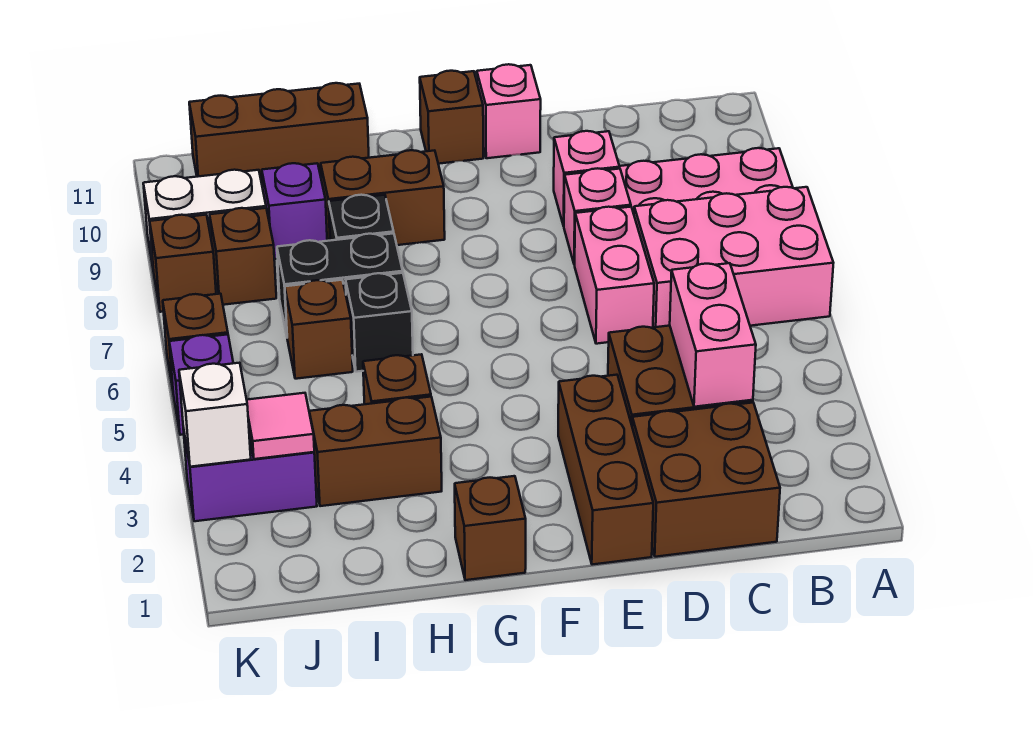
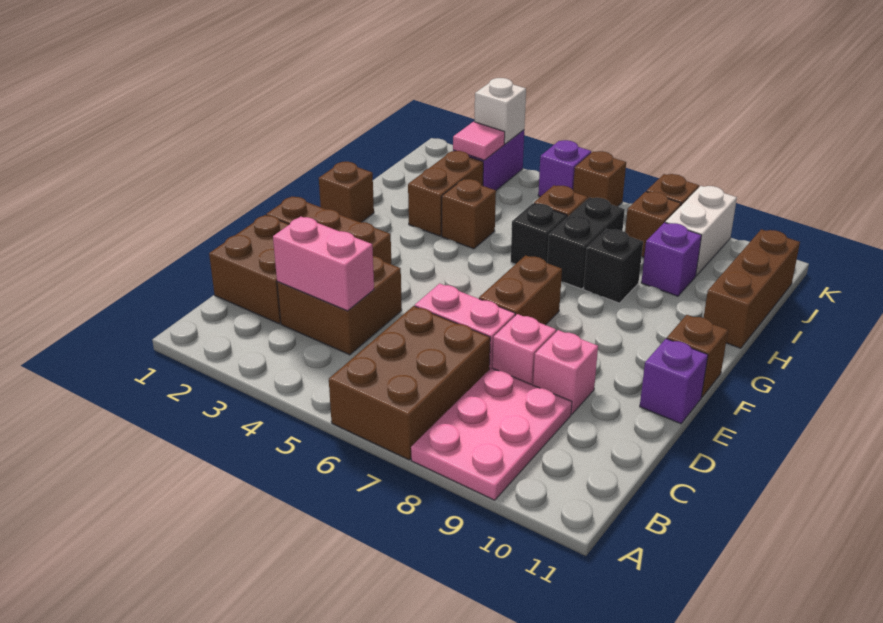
pink brick A6:C7 level 1 -> brown brick A6:C7 level 1
pink brick E11 level 1 -> purple brick E11 level 1
brown brick G9:H9 level 1 -> brown brick E7:F7 level 1

